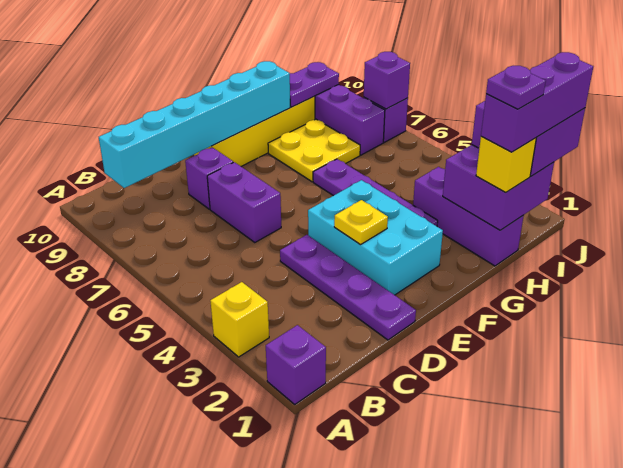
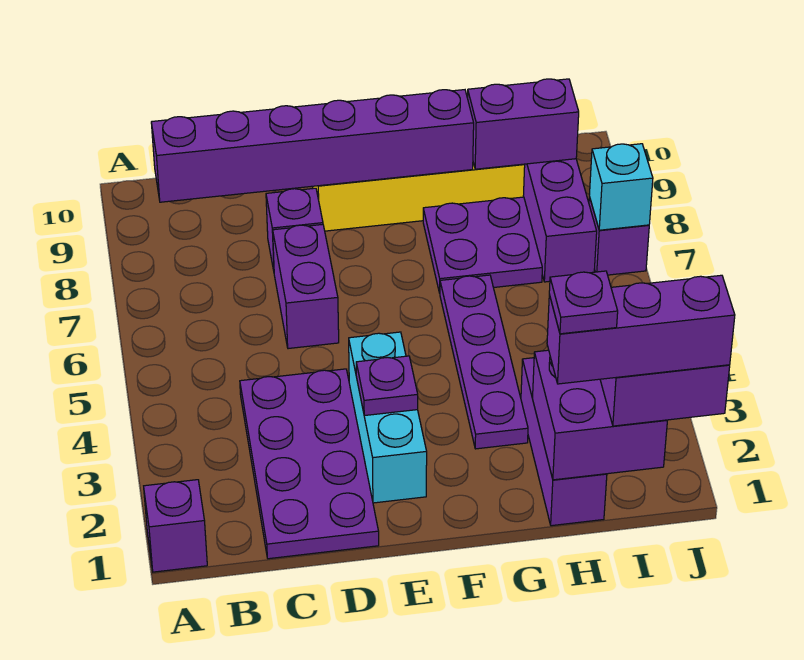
yellow brick A3 level 1 -> none
cyan brick B9:G9 level 2 -> purple brick B9:G9 level 2
purple plate D1:D4 level 1 -> purple plate C1:D4 level 1
cyan brick E2:F4 level 1 -> cyan brick E2:E4 level 1
yellow plate E3 level 2 -> purple plate E3 level 2
yellow plate G7:H8 level 1 -> purple plate G7:H8 level 1
yellow brick H1 level 3 -> none
purple plate H9:I9 level 2 -> purple brick H9:I9 level 2
purple brick J7 level 2 -> cyan brick J7 level 2

